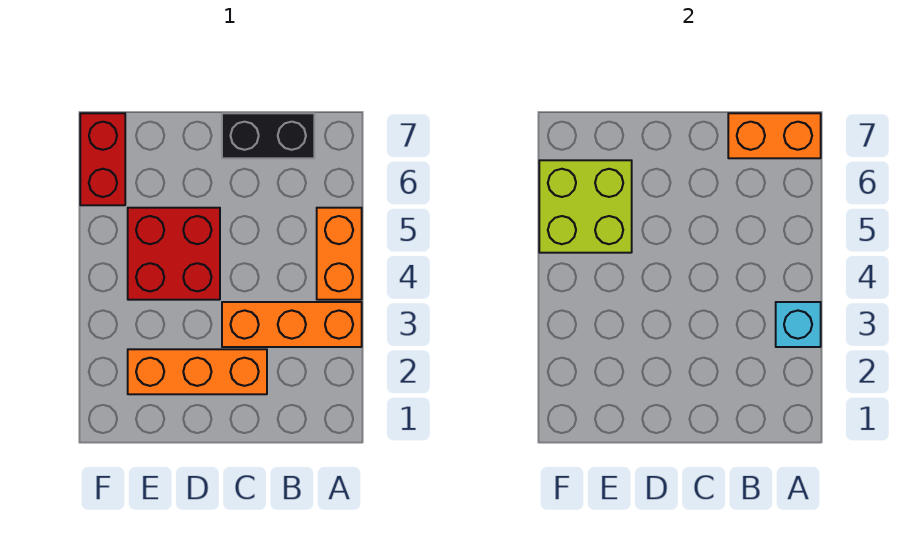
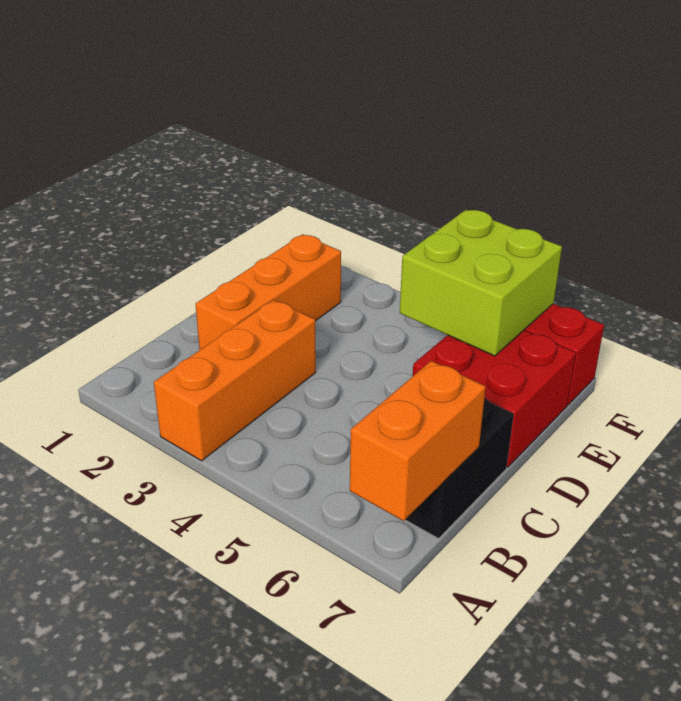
cyan brick A3 level 2 -> none
orange brick A4:A5 level 1 -> none
red brick D4:E5 level 1 -> red brick D6:E7 level 1

